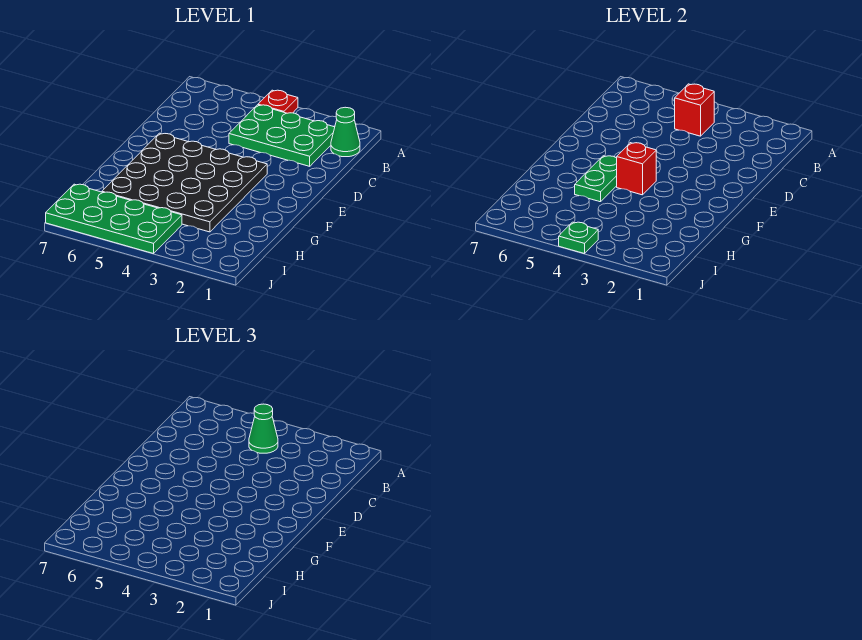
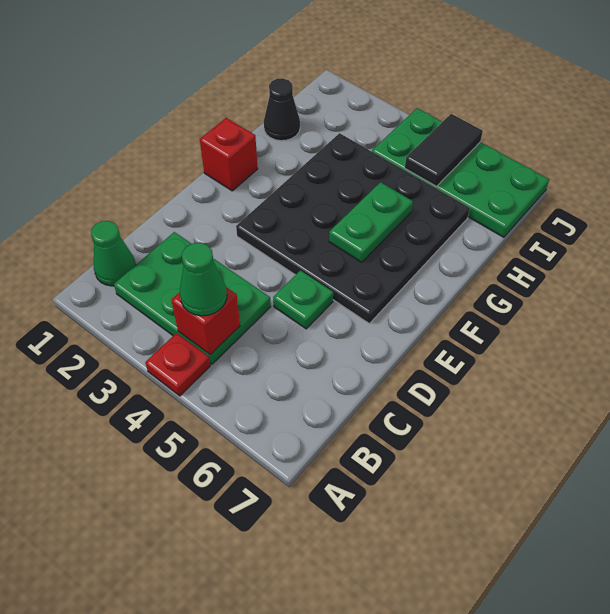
red brick F4 level 2 -> red brick F1 level 1
none -> black cone H1 level 1
none -> black tile I5:J5 level 2
green plate J4 level 2 -> green plate D5 level 1

